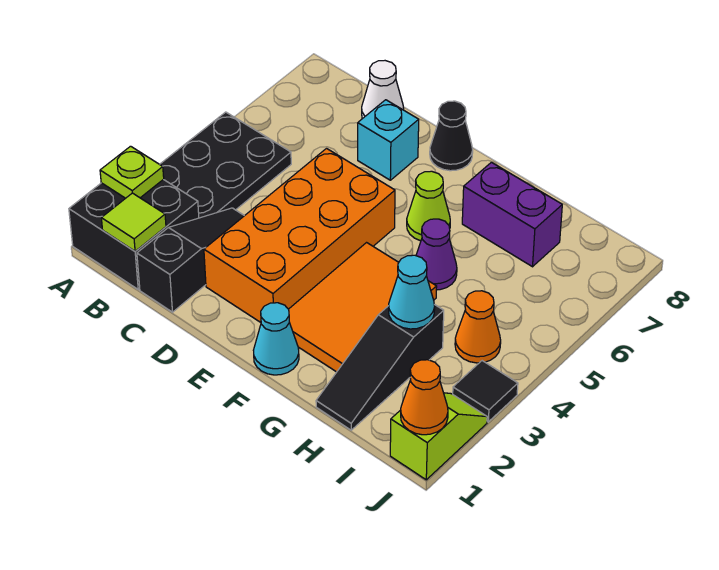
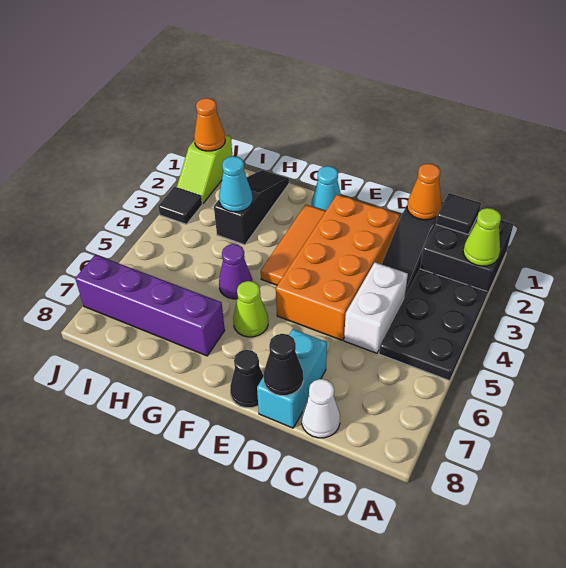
lime plate A2 level 2 -> lime cone A2 level 2
lime tile B1 level 2 -> black tile B1 level 2
none -> white brick C4:C5 level 1
cyan brick D7 level 1 -> cyan brick D7:D8 level 1
none -> black cone D8 level 2
orange tile F2:G4 level 1 -> orange tile F2:F4 level 1
purple brick G7:H7 level 1 -> purple brick G7:J7 level 1
orange cone I4 level 1 -> orange cone C1 level 2

